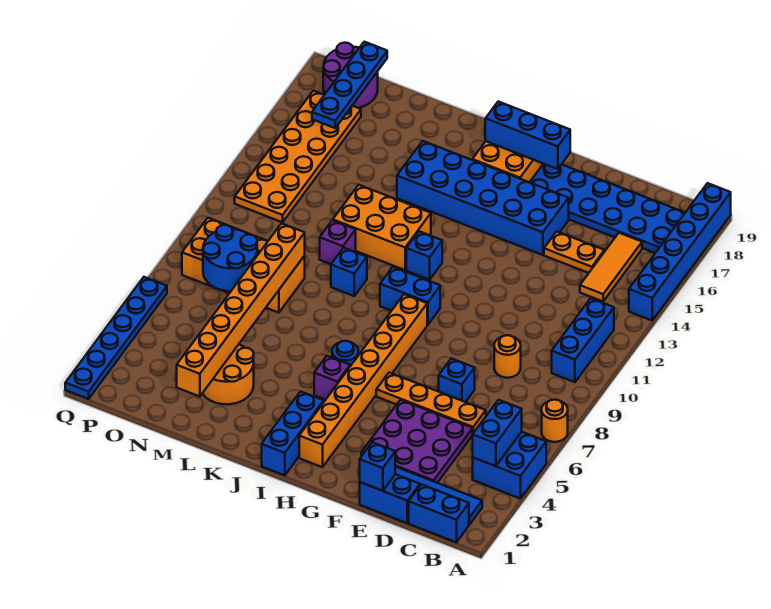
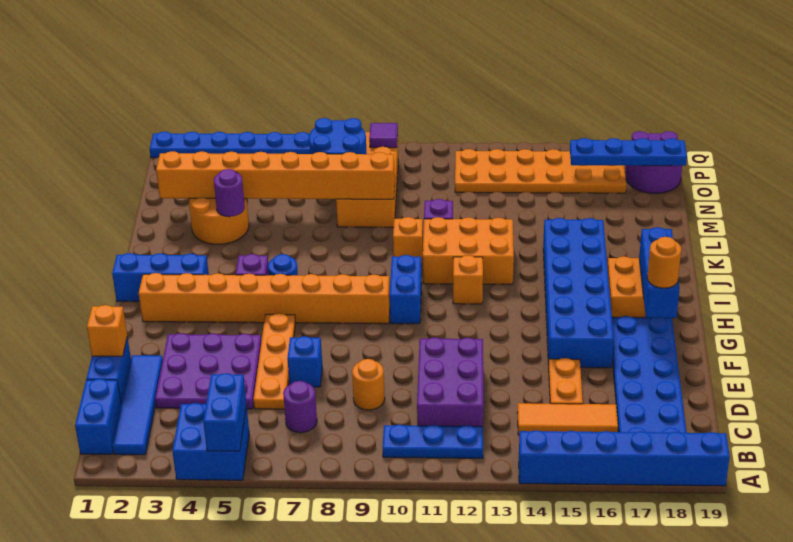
orange round brick A7 level 1 -> orange round brick G18 level 3
blue brick B4:B5 level 2 -> blue brick A5:B5 level 2
blue brick B10:B12 level 1 -> blue plate B10:B12 level 1
none -> purple round brick C7 level 1
none -> purple brick C11:E12 level 1
blue brick E1 level 2 -> orange brick E1 level 2
blue brick I12 level 1 -> orange brick I12 level 1
orange brick J12:L13 level 1 -> orange brick J11:K13 level 1
blue brick K10 level 1 -> orange brick K10 level 1
none -> purple round brick L4 level 2
none -> purple tile P9 level 2

